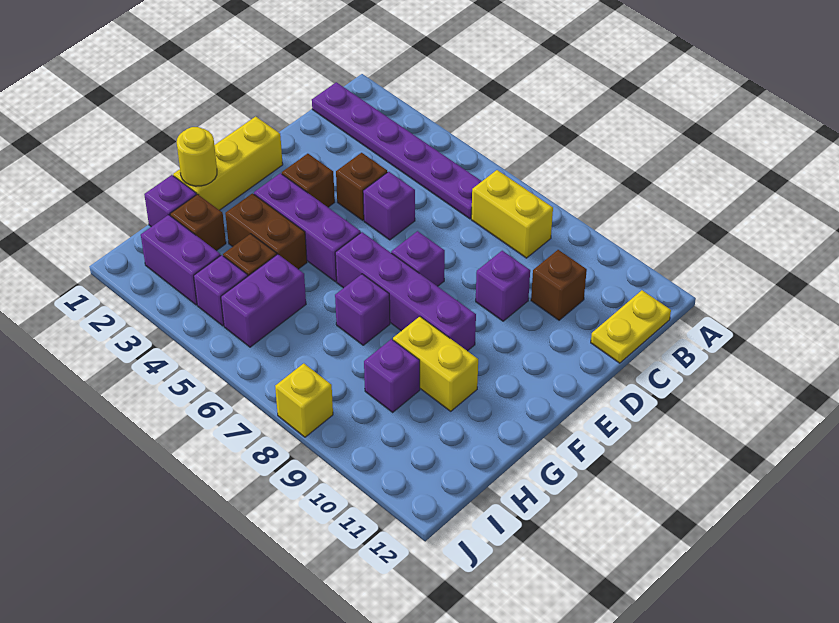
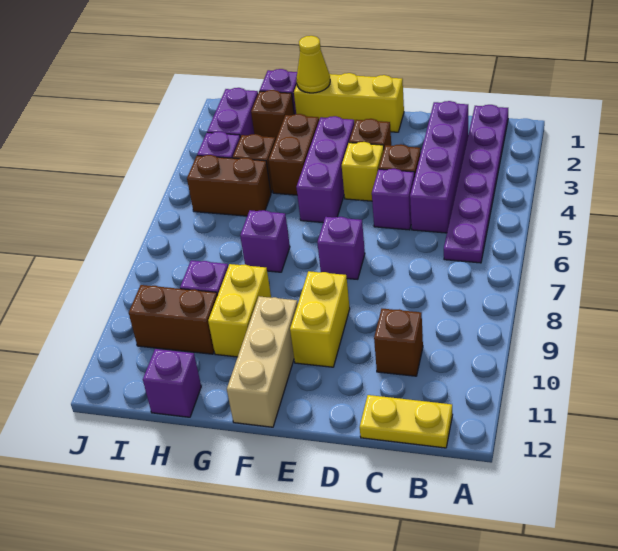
yellow brick B7:B8 level 1 -> yellow brick E9:E10 level 1
purple brick D9 level 1 -> purple brick H12 level 1
purple brick F6:F9 level 1 -> purple brick C2:C5 level 1
none -> tan brick F10:F12 level 1
yellow round brick G1 level 2 -> yellow cone G1 level 2
purple brick H5:I5 level 1 -> brown brick H5:I5 level 1
none -> brown brick H10:I10 level 1
yellow brick J8 level 1 -> yellow brick E4 level 1

